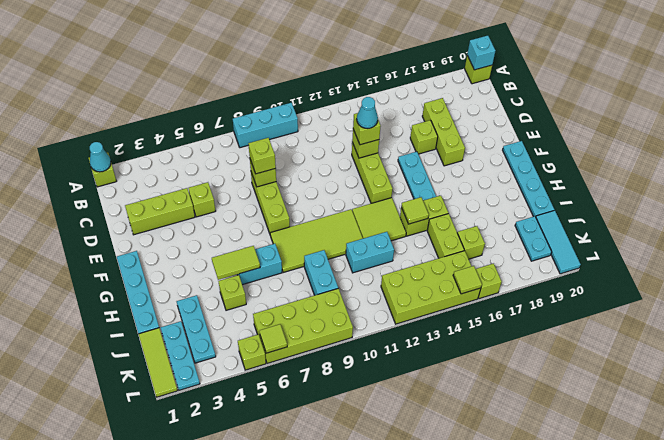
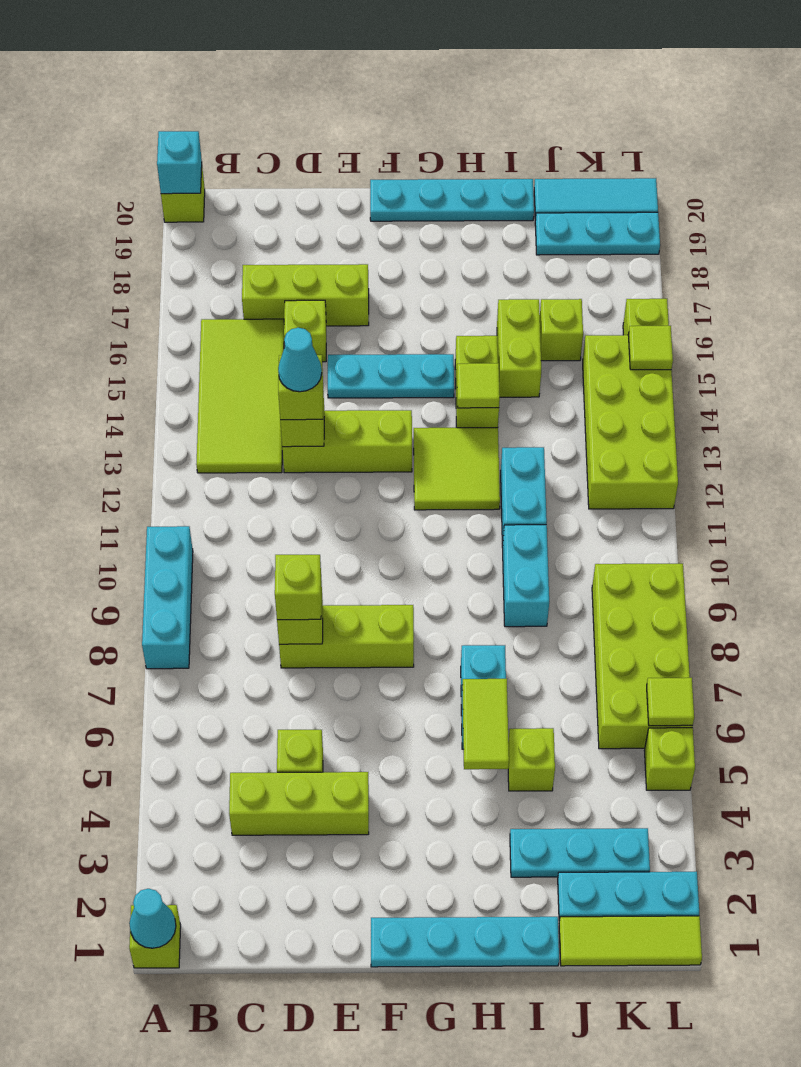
lime brick D2:D4 level 1 -> lime brick C4:E4 level 1
lime tile G8:H11 level 1 -> lime tile B13:C16 level 1
cyan brick I9:J9 level 1 -> cyan brick I9:I10 level 1
lime brick I15:J15 level 1 -> lime brick I15:I16 level 1
cyan plate J19:K19 level 1 -> cyan plate J19:L19 level 1

